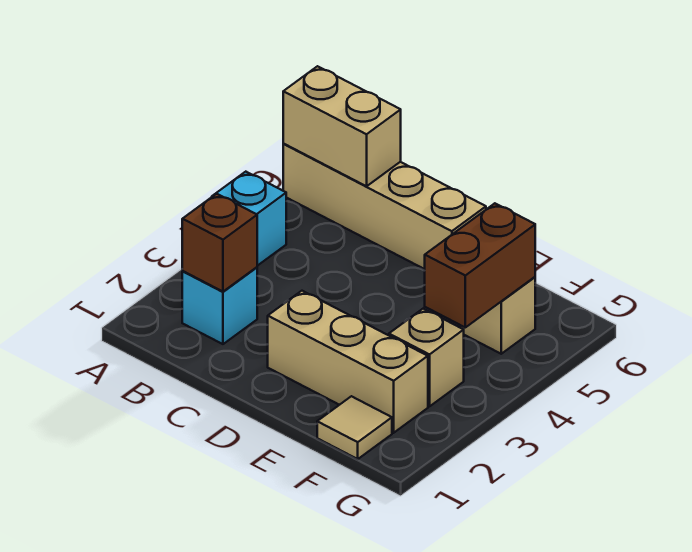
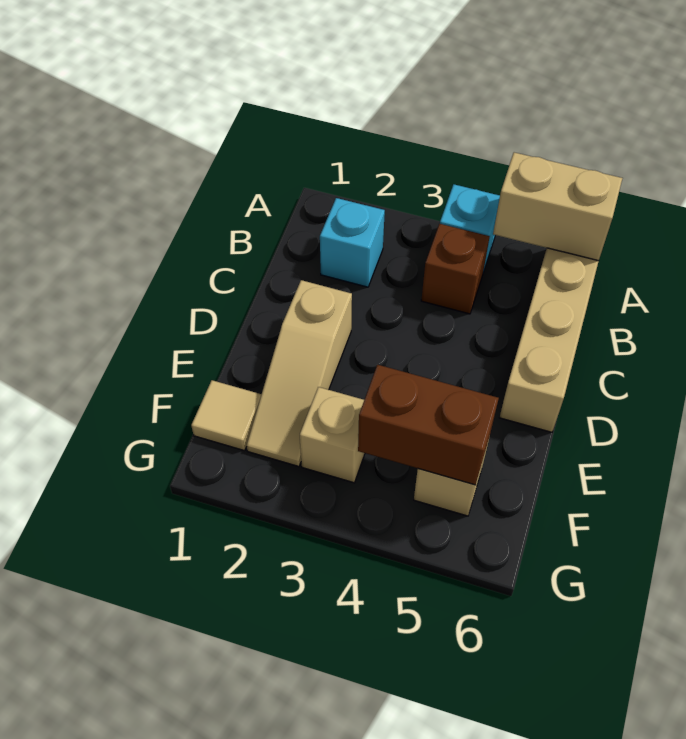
tan brick A6:B6 level 2 -> tan brick A5:A6 level 2
brown brick B2 level 2 -> brown brick B4 level 1
tan brick D2:F2 level 1 -> tan slope D2:F2 level 1 top D

